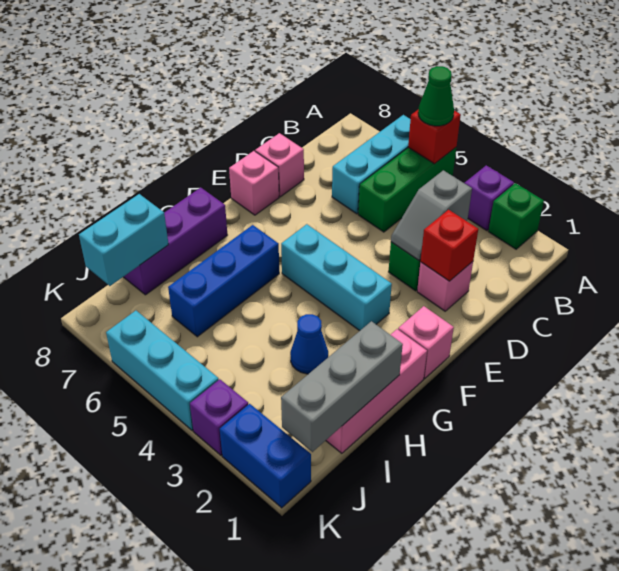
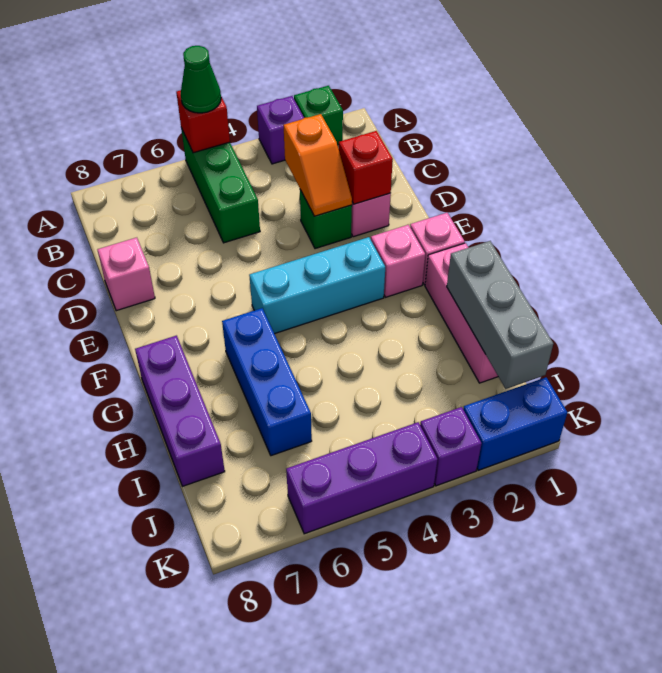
cyan brick A6:C6 level 1 -> none
grey slope C3:D3 level 2 top C -> orange slope C3:D3 level 2 top C
pink brick E8 level 1 -> pink brick F2 level 1
blue cone H3 level 1 -> none
cyan brick I8:J8 level 2 -> none
cyan brick K4:K6 level 1 -> purple brick K4:K6 level 1

